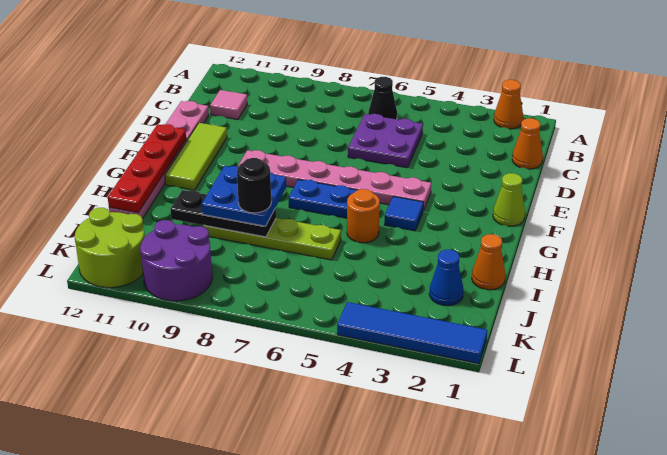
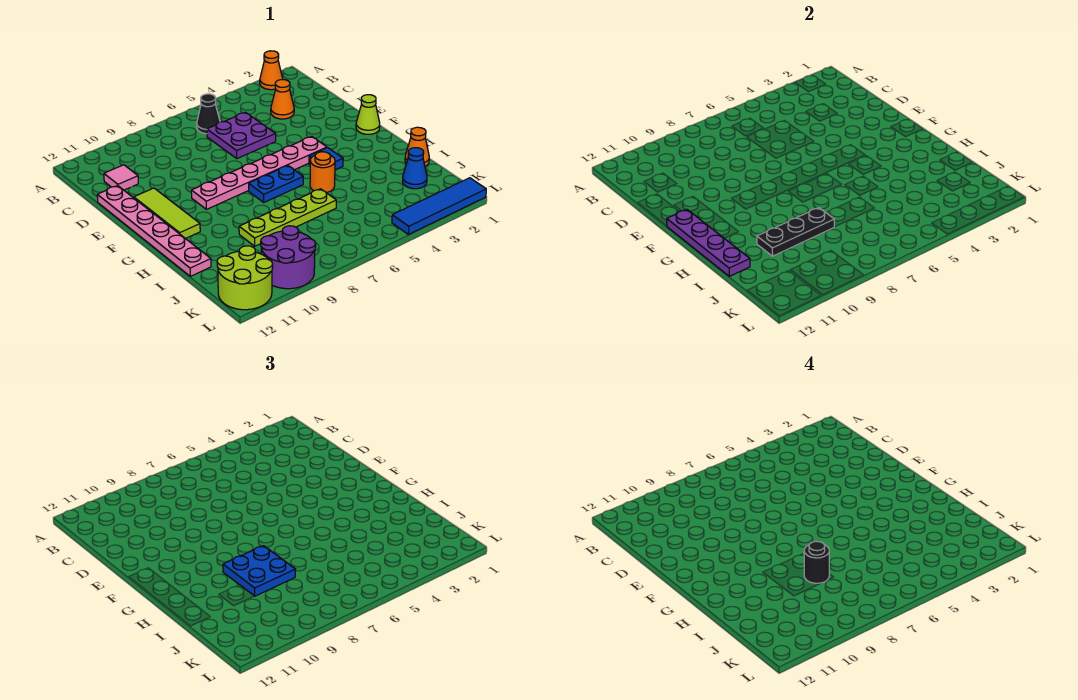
orange cone C1 level 1 -> orange cone C3 level 1
red plate F12:I12 level 2 -> purple plate F12:I12 level 2

